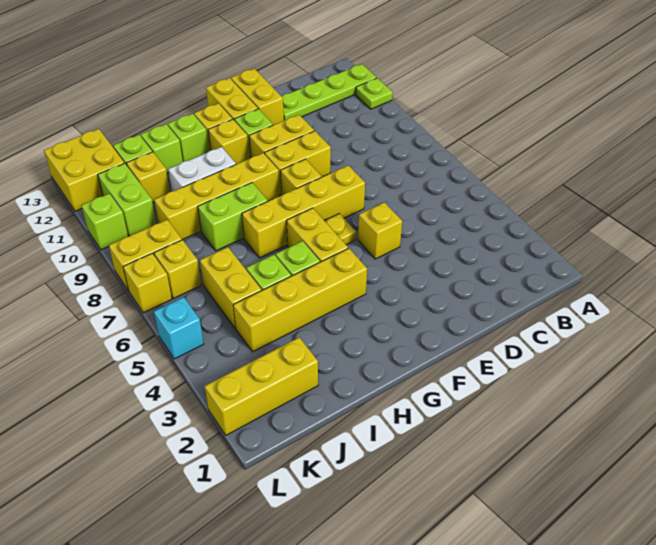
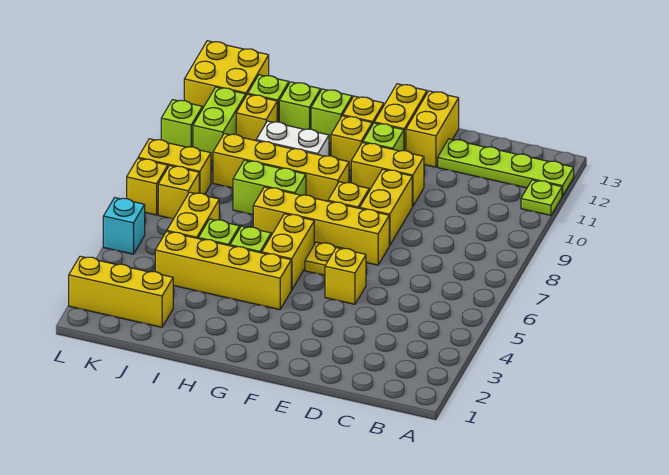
yellow brick E9:F9 level 1 -> yellow brick E8:E9 level 1

